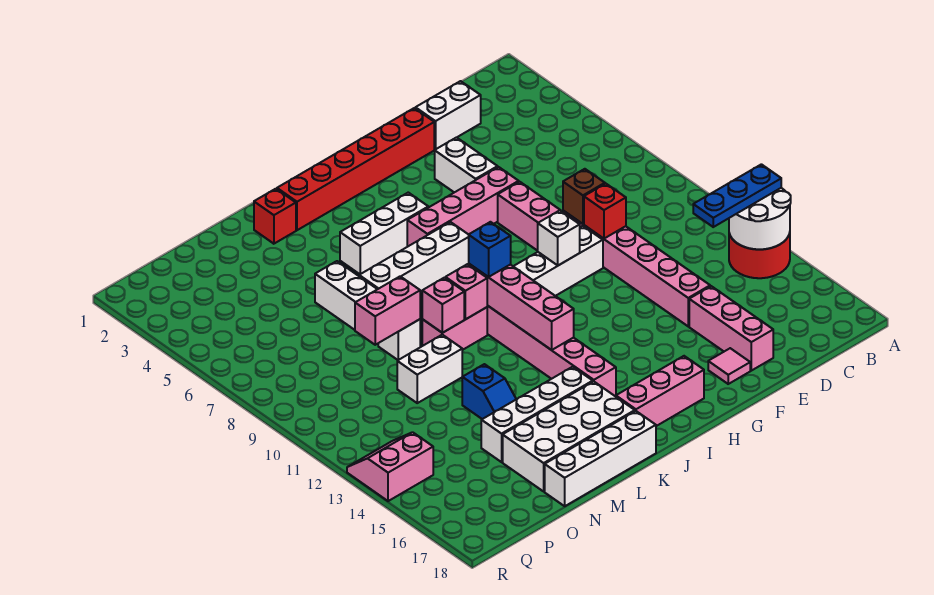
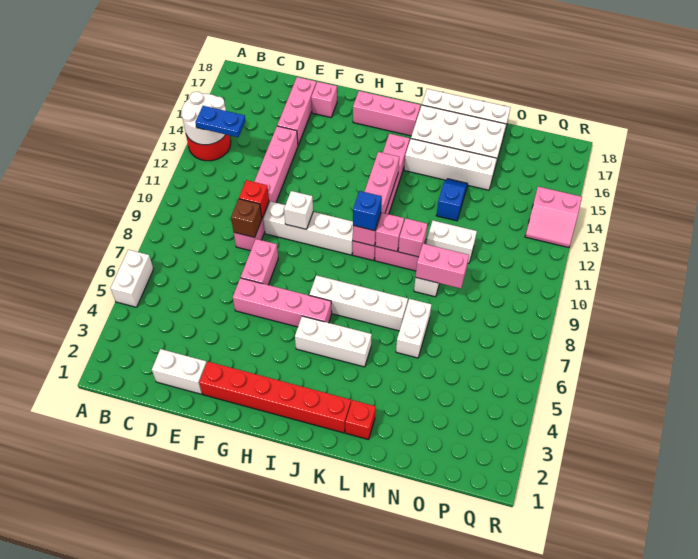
blue plate A13:C13 level 3 -> blue plate B13:C13 level 3
white brick F4:F5 level 1 -> white brick A5:A6 level 1
pink tile F17 level 1 -> pink brick F17 level 1

